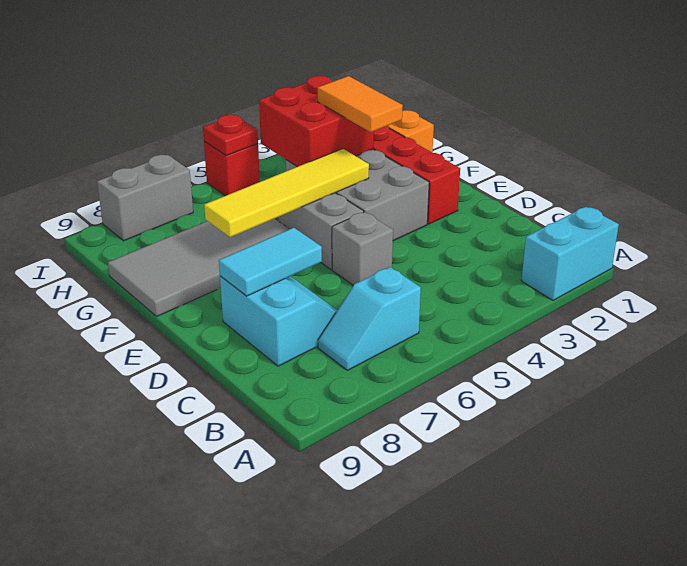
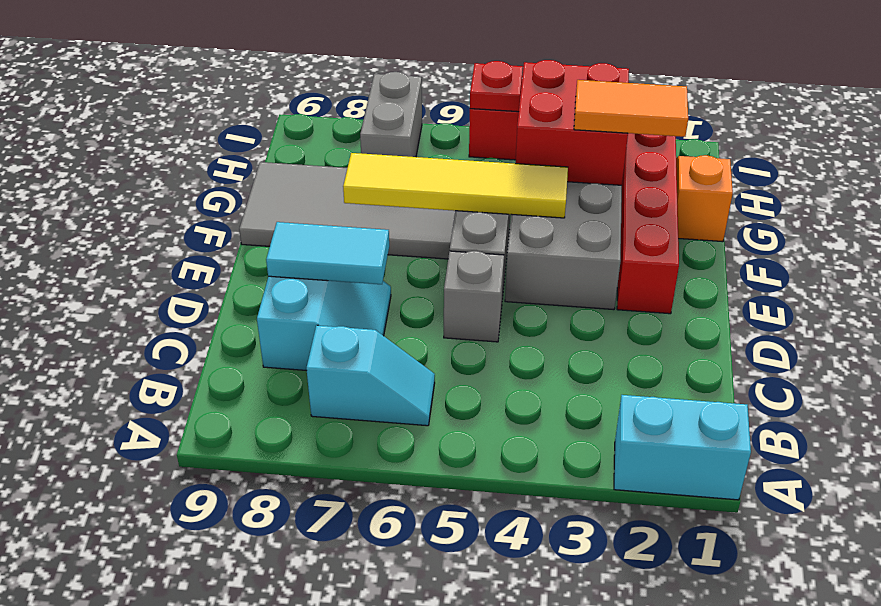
cyan slope B6:B7 level 1 top 6 -> cyan slope B6:B7 level 1 top 7
orange tile F3:G3 level 3 -> orange tile G2:G3 level 3
grey brick I7:I8 level 1 -> grey brick H7:I7 level 1

